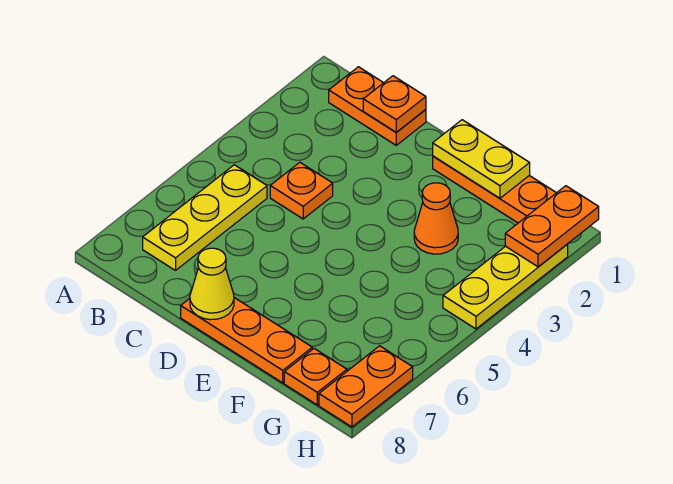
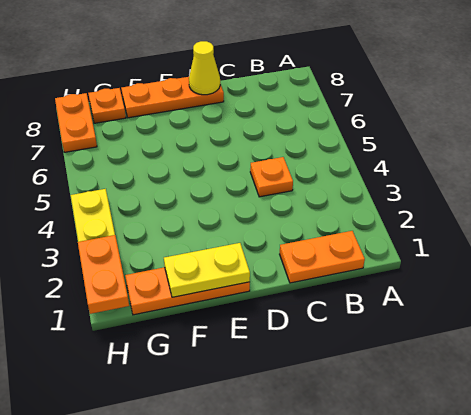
yellow plate B5:B7 level 1 -> none
orange plate C1 level 2 -> none
orange cone F3 level 1 -> none

